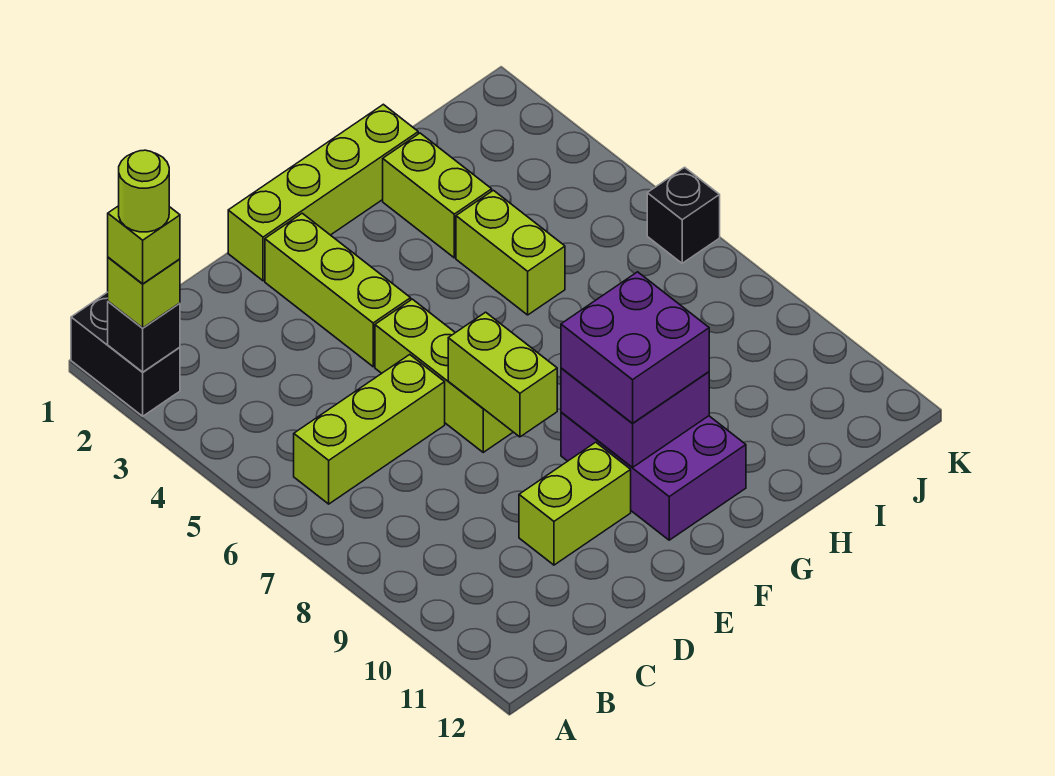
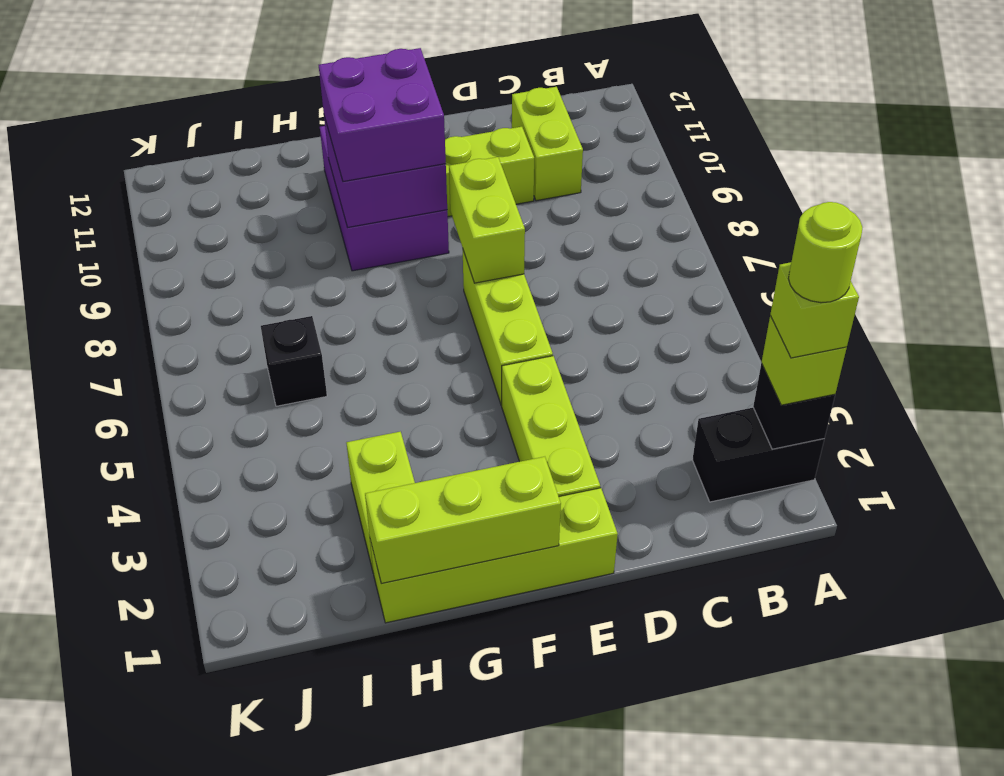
black brick A1:A2 level 1 -> black brick A2:B2 level 1
lime brick B6:D6 level 1 -> lime brick F1:H1 level 2
lime brick H4:H5 level 1 -> lime brick C10:C11 level 1
black brick K6 level 1 -> black brick I6 level 1

